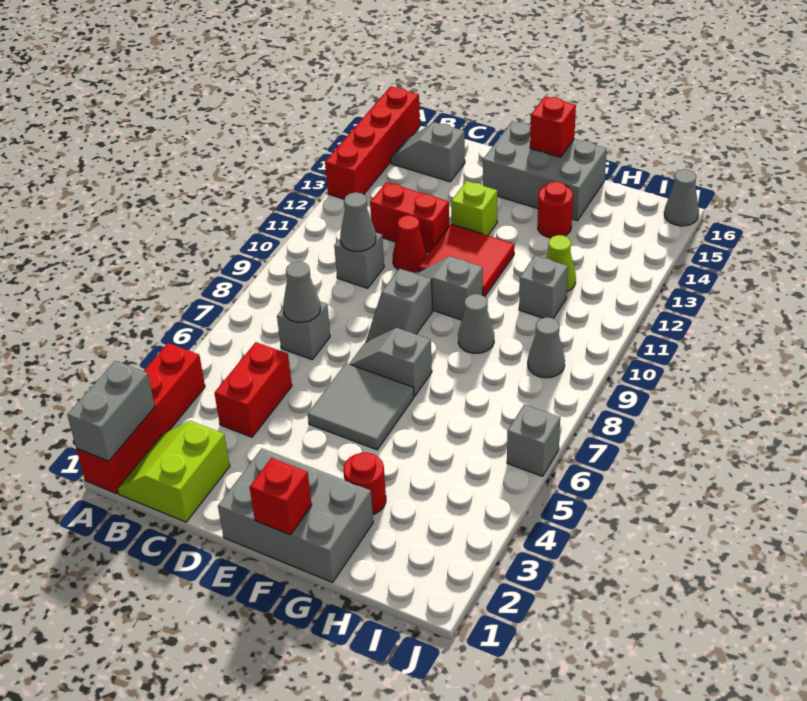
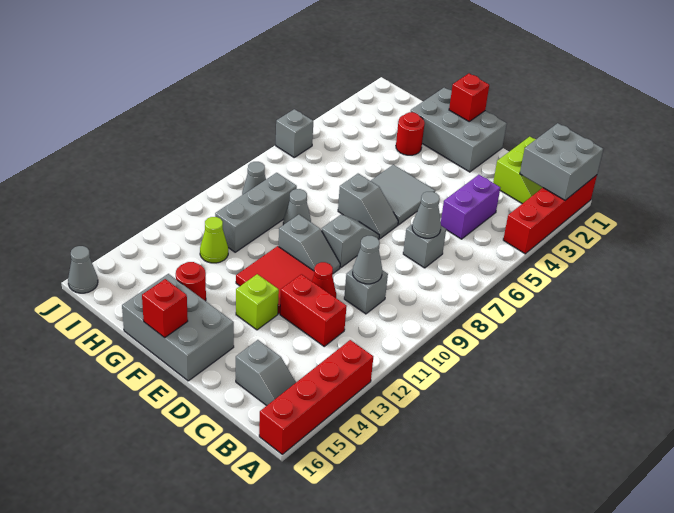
grey brick A1:A2 level 2 -> grey brick A1:B2 level 2
red brick C4:C5 level 1 -> purple brick C4:C5 level 1
grey brick H11 level 1 -> grey brick H9:H11 level 1

